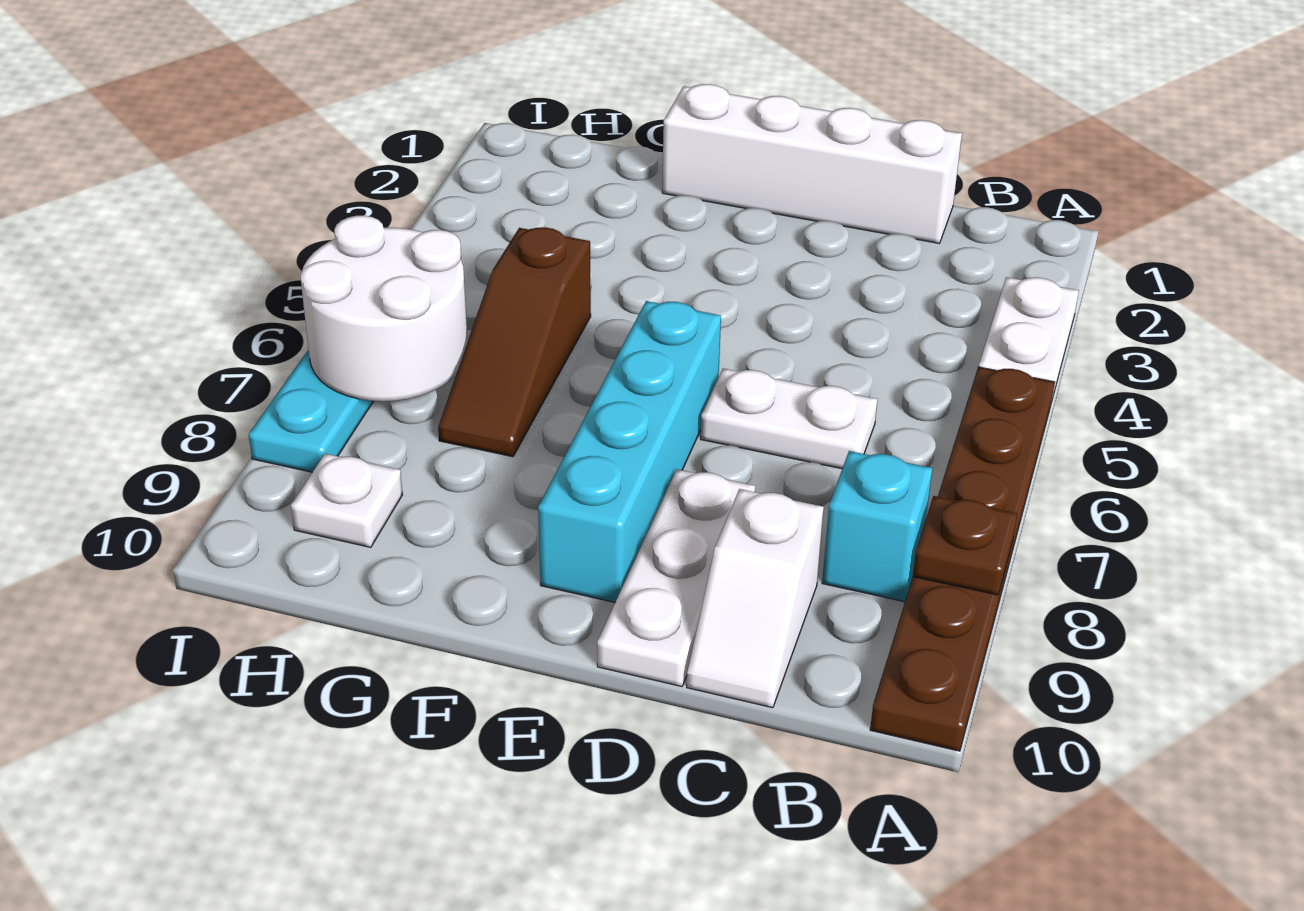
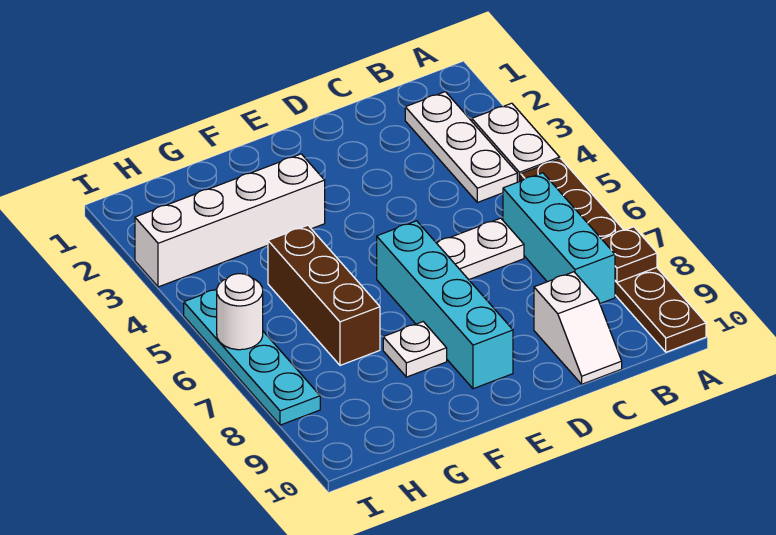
cyan brick B8 level 1 -> cyan brick B6:B8 level 1
white brick C1:F1 level 1 -> white brick F3:I3 level 1
white plate D8:D10 level 1 -> white plate B2:B4 level 1
brown slope G5:G7 level 1 top 5 -> brown brick G5:G7 level 1
white round brick H6:I7 level 2 -> white round brick I6 level 2
white plate H9 level 1 -> white plate F8 level 1

